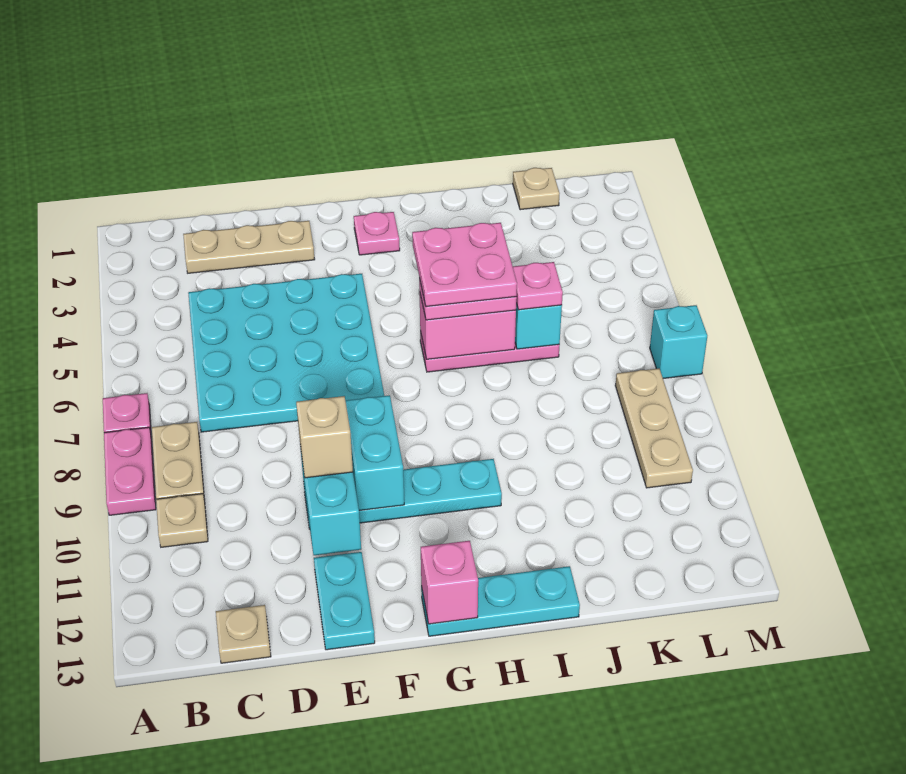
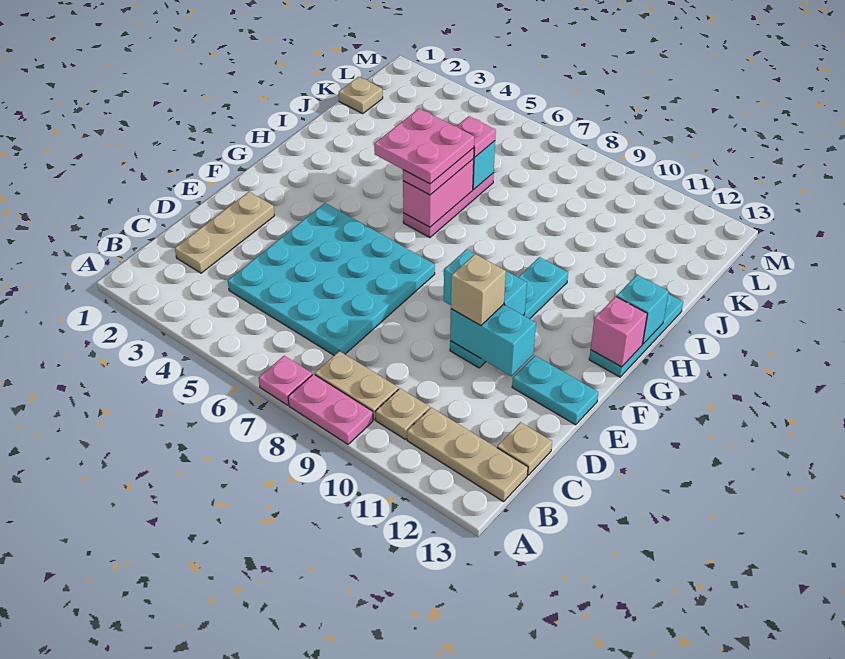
pink plate G2 level 1 -> none
tan plate L8:L10 level 1 -> tan plate B11:B13 level 1
cyan brick M7 level 1 -> cyan brick H13 level 2

